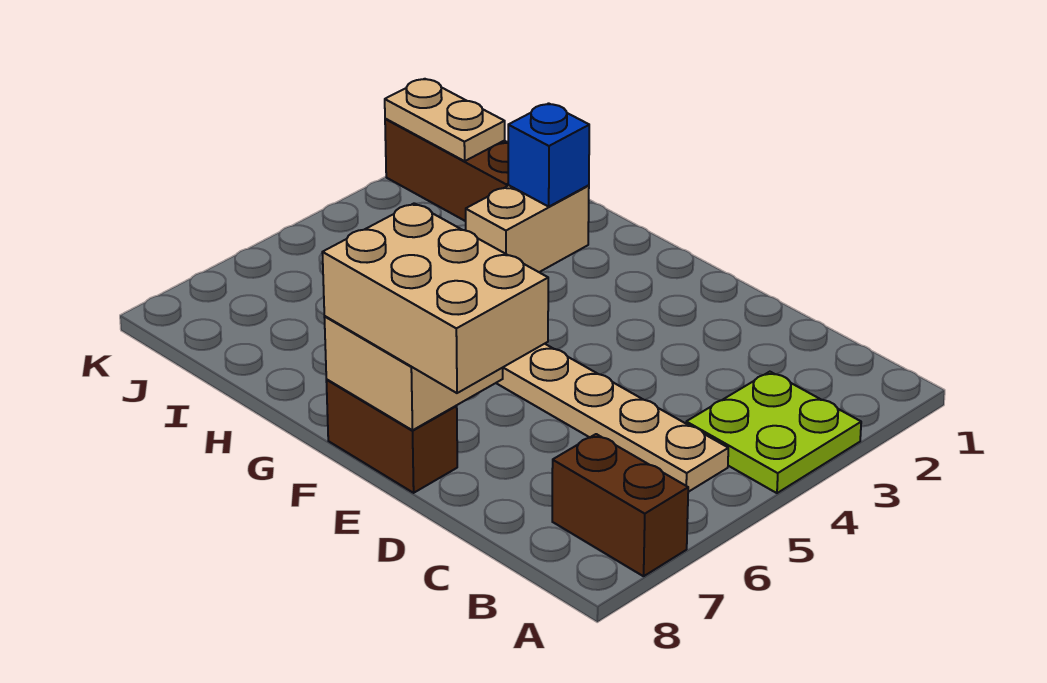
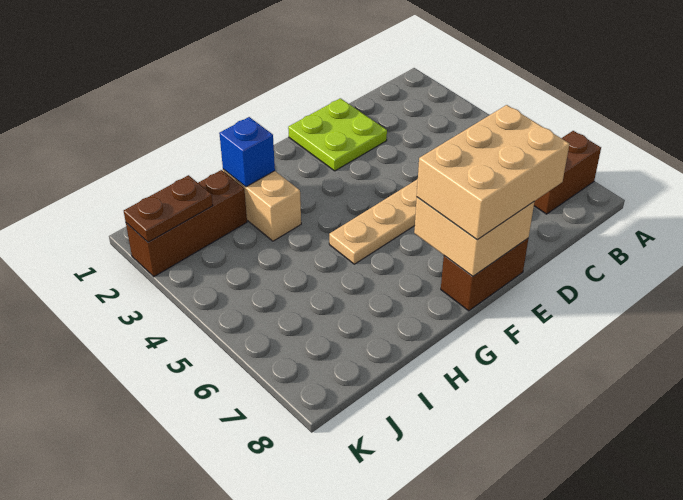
lime plate A3:B4 level 1 -> lime plate D1:E2 level 1
tan plate J2:K2 level 2 -> brown plate J2:K2 level 2

